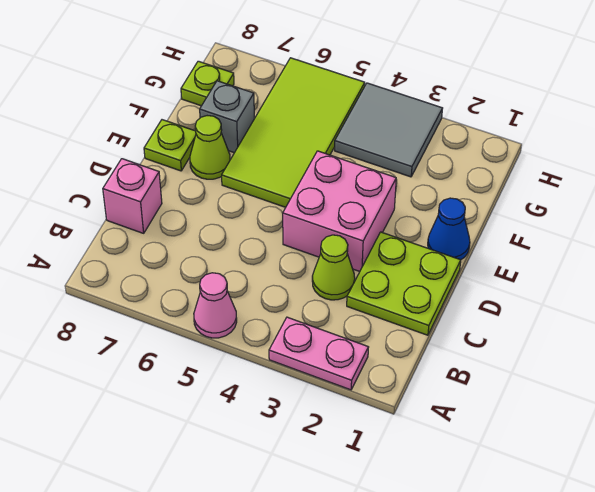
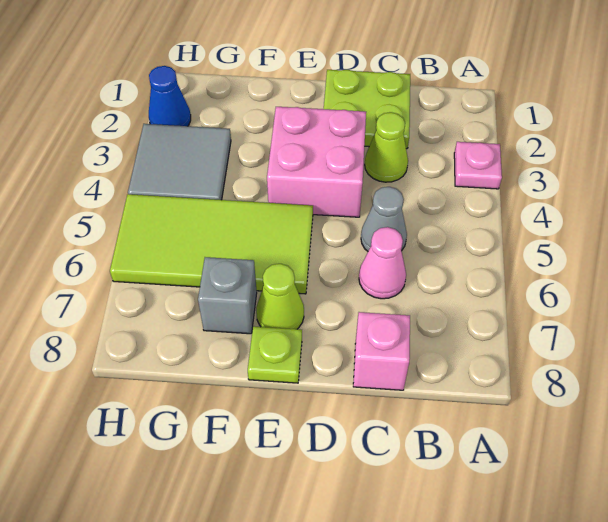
pink plate A2:A3 level 1 -> pink plate A3 level 1
pink cone A5 level 1 -> pink cone C6 level 1
none -> grey cone C5 level 1
blue cone E1 level 1 -> blue cone H2 level 1
lime plate G8 level 1 -> none

